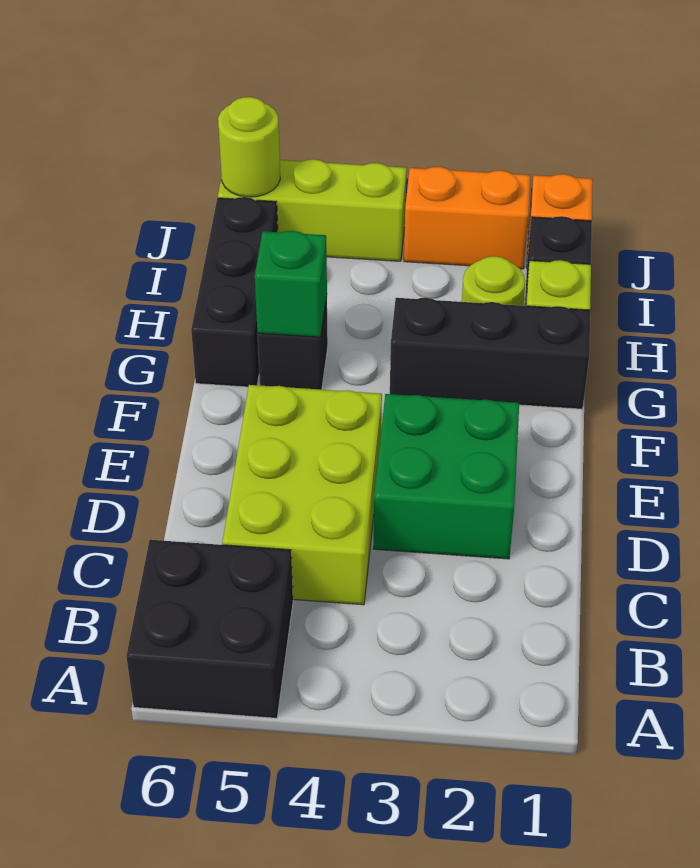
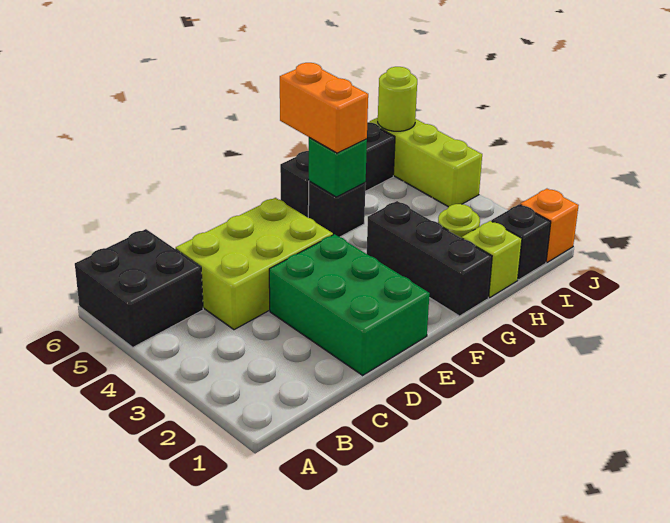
green brick D2:E3 level 1 -> green brick D1:E3 level 1
orange brick J2:J3 level 1 -> orange brick G5:G6 level 3

